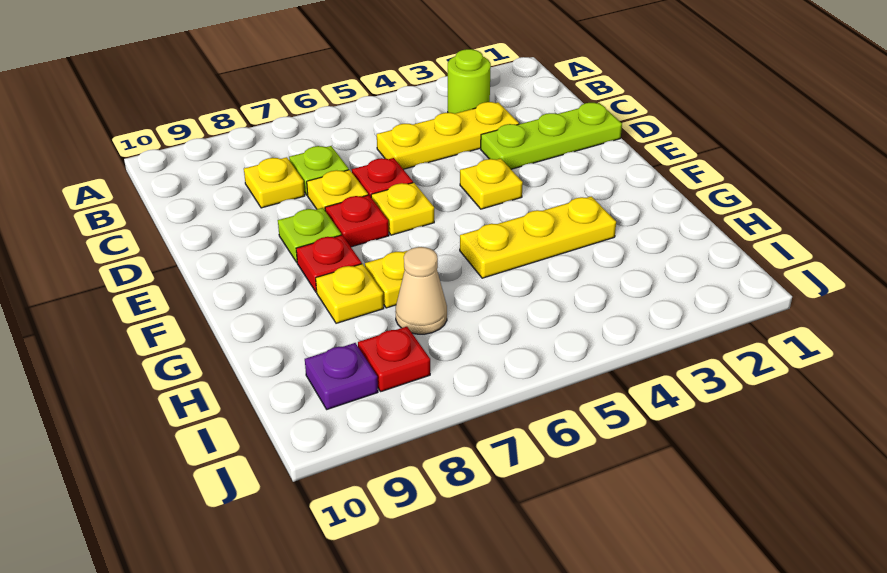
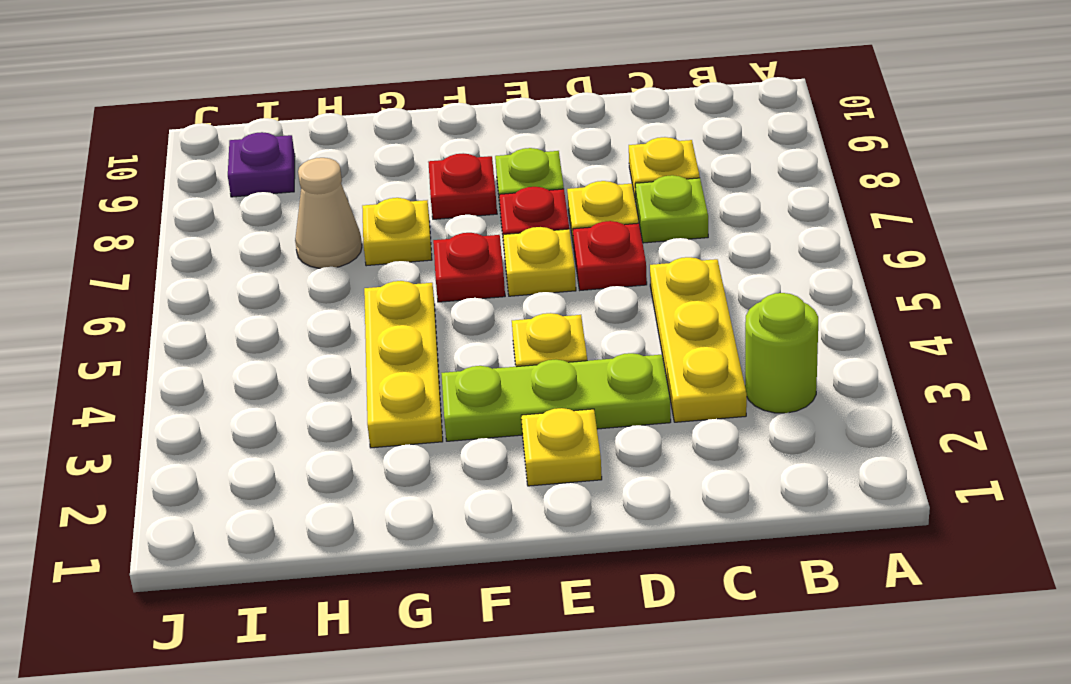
lime plate D1:D3 level 1 -> lime plate D3:F3 level 1
yellow plate G8 level 1 -> yellow plate E2 level 1
red plate I8 level 1 -> red plate F6 level 1

